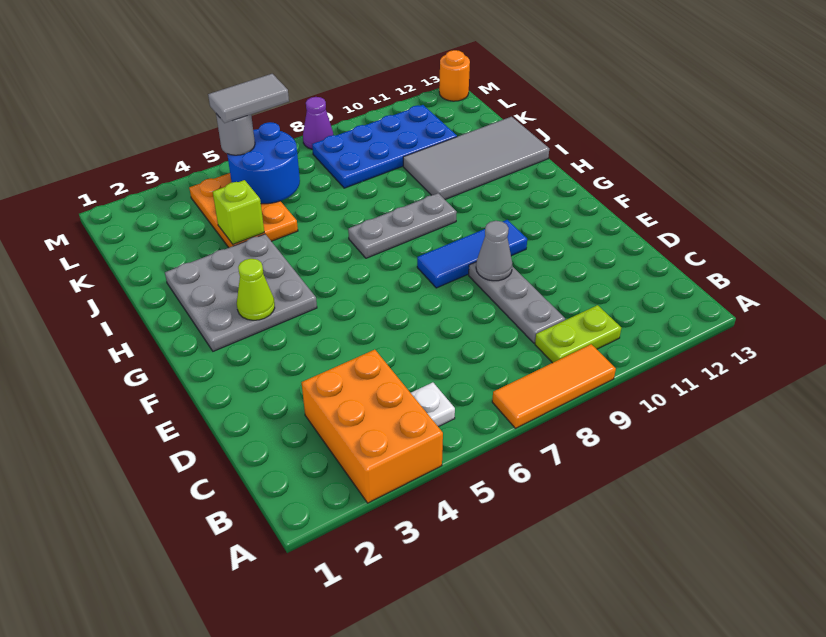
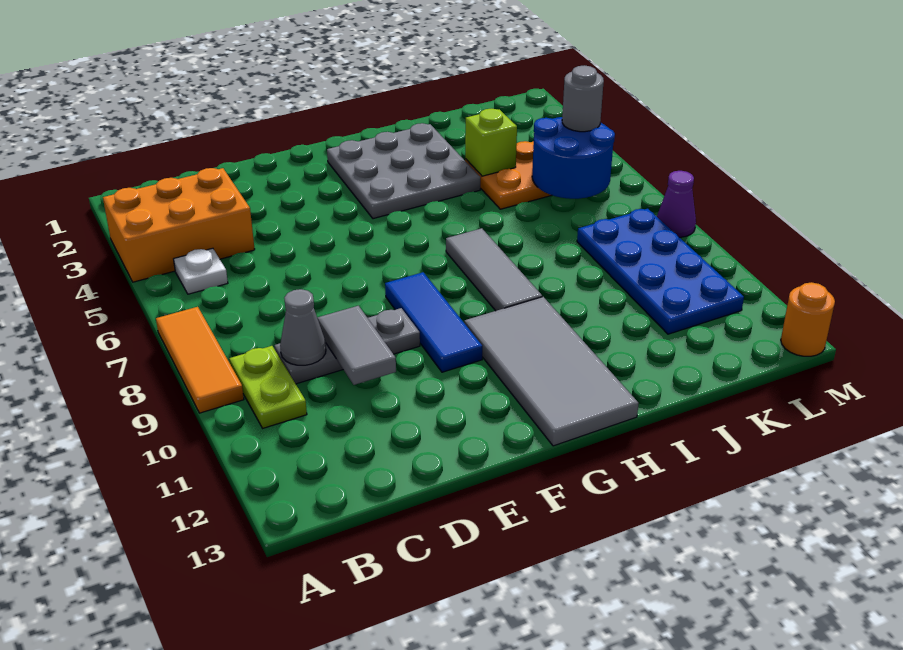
grey cone E9 level 2 -> grey cone C9 level 2
lime cone G3 level 2 -> none
grey plate H7:H9 level 1 -> grey tile H7:H9 level 1
grey tile I10:J13 level 1 -> grey tile G10:H13 level 1
grey tile L5:L6 level 4 -> grey tile D9:D10 level 2

